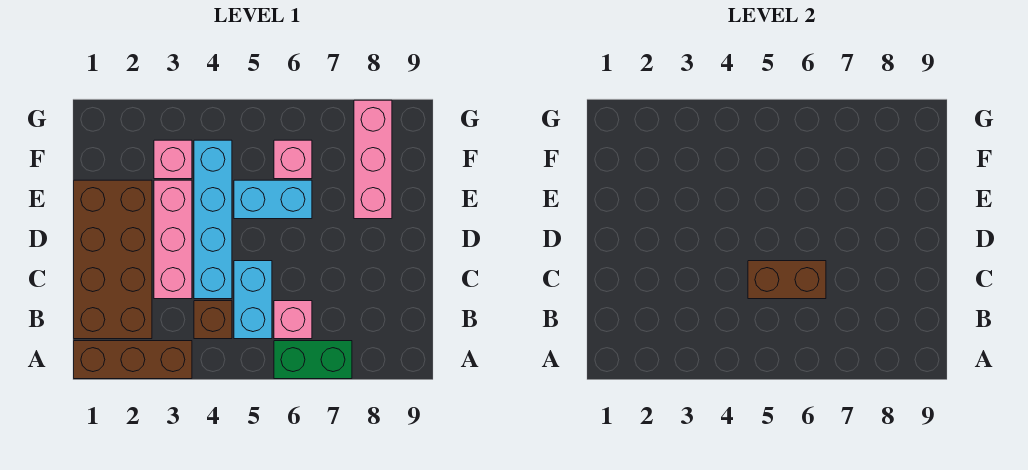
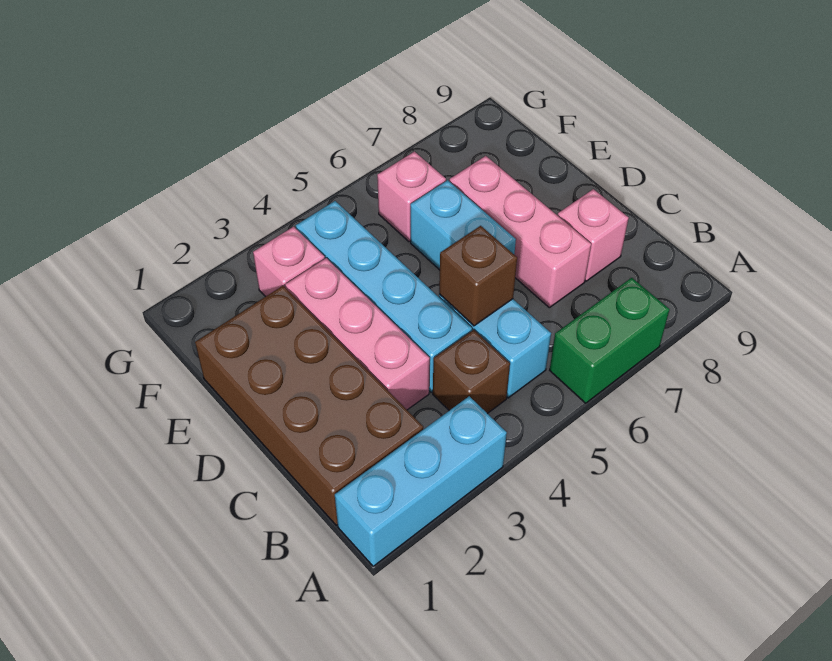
brown brick A1:A3 level 1 -> cyan brick A1:A3 level 1
pink brick B6 level 1 -> pink brick C8 level 1
brown brick C5:C6 level 2 -> brown brick C5 level 2
cyan brick E5:E6 level 1 -> cyan brick D6:E6 level 1
pink brick E8:G8 level 1 -> pink brick C7:E7 level 1

